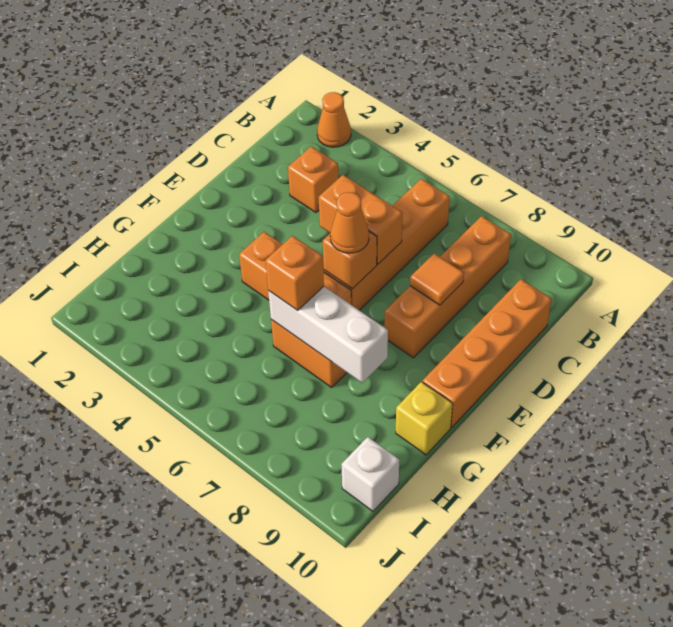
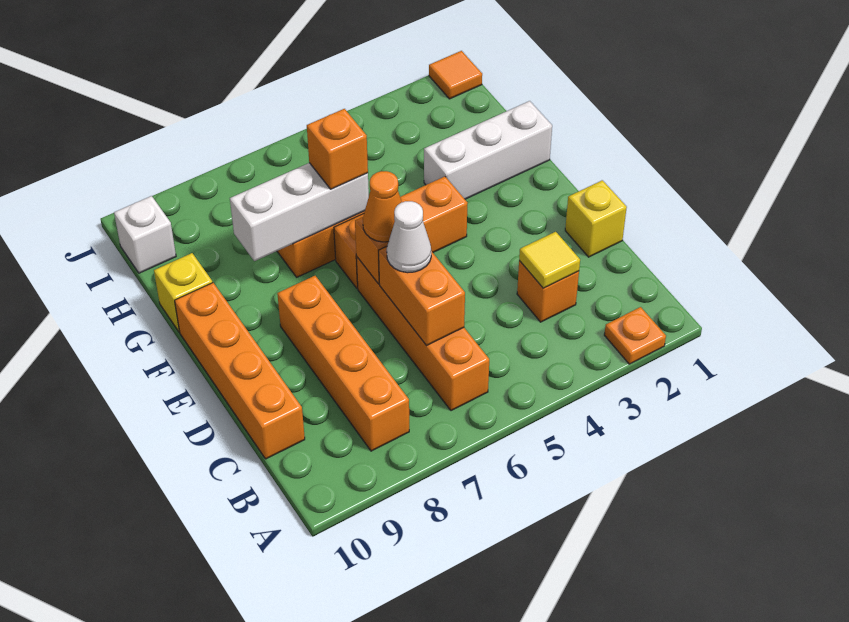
orange cone A2 level 1 -> orange plate A2 level 1
none -> yellow tile C3 level 2
none -> yellow brick D1 level 1
orange brick D5:D6 level 2 -> orange brick C6:D6 level 2
none -> white cone D6 level 3
orange tile D8 level 2 -> orange tile J1 level 1
none -> white brick G1:G3 level 1

